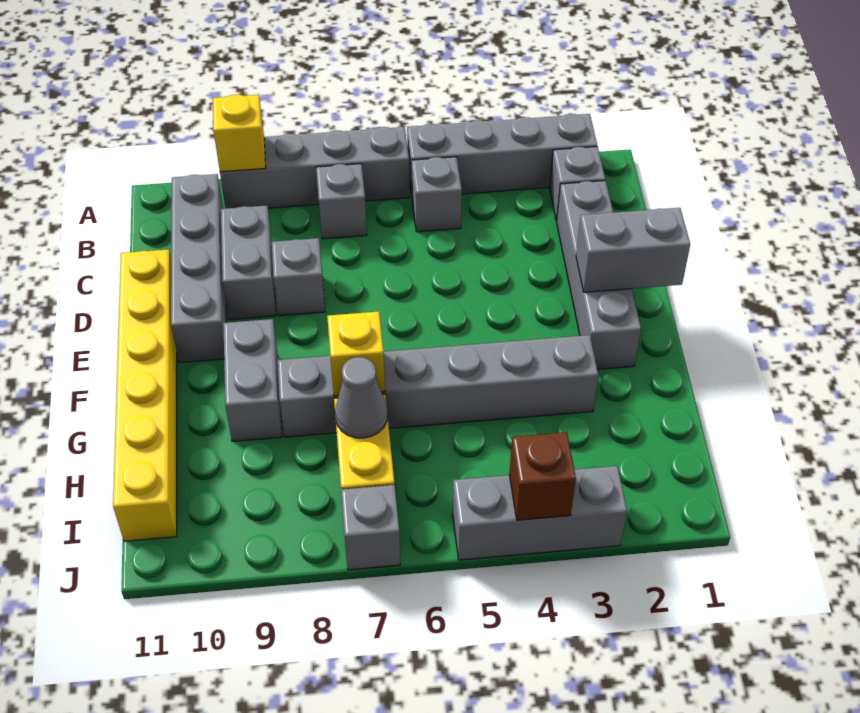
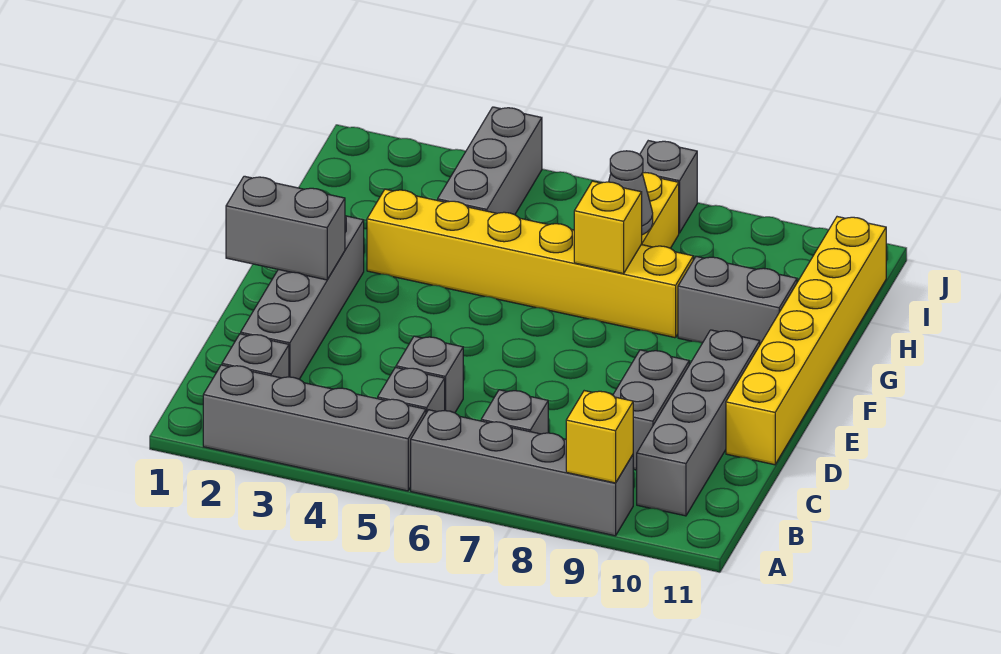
grey brick D8 level 1 -> grey brick C5 level 1
grey brick F9:G9 level 1 -> grey brick G9:G10 level 1
grey brick G3:G8 level 1 -> yellow brick G3:G8 level 1
grey brick J3:J5 level 1 -> grey brick H4:J4 level 1
brown brick J4 level 2 -> none

